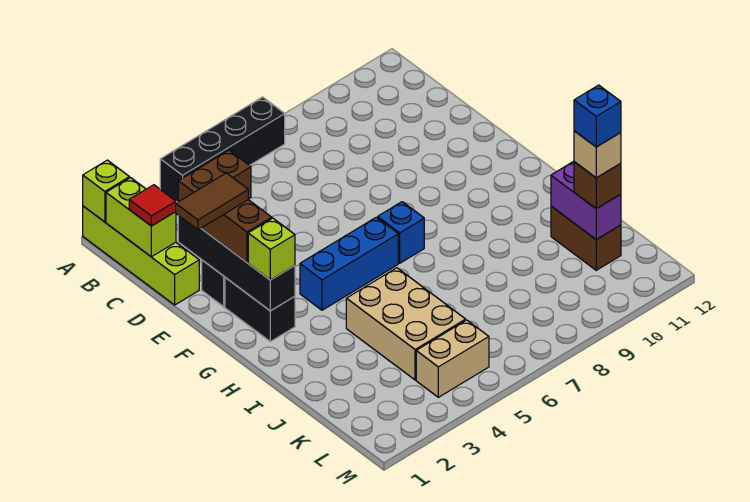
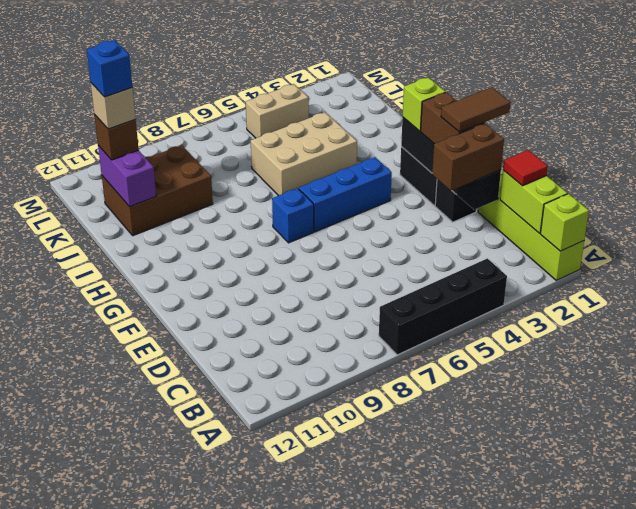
tan brick I4:K5 level 1 -> tan brick I4:J6 level 1
brown brick J11:K11 level 1 -> brown brick J9:K11 level 1

